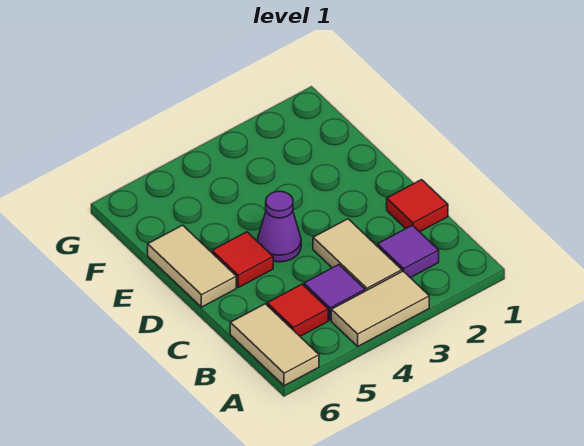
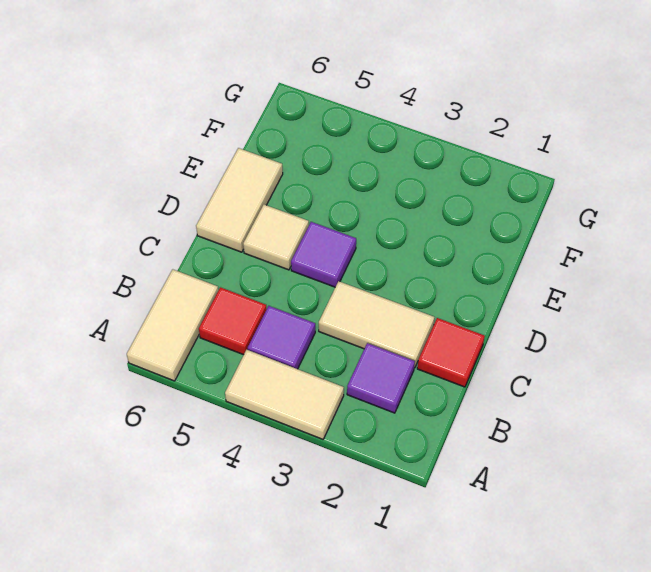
tan tile B3:C3 level 1 -> tan tile C2:C3 level 1
purple cone D4 level 1 -> purple tile D4 level 1
red tile D5 level 1 -> tan tile D5 level 1

